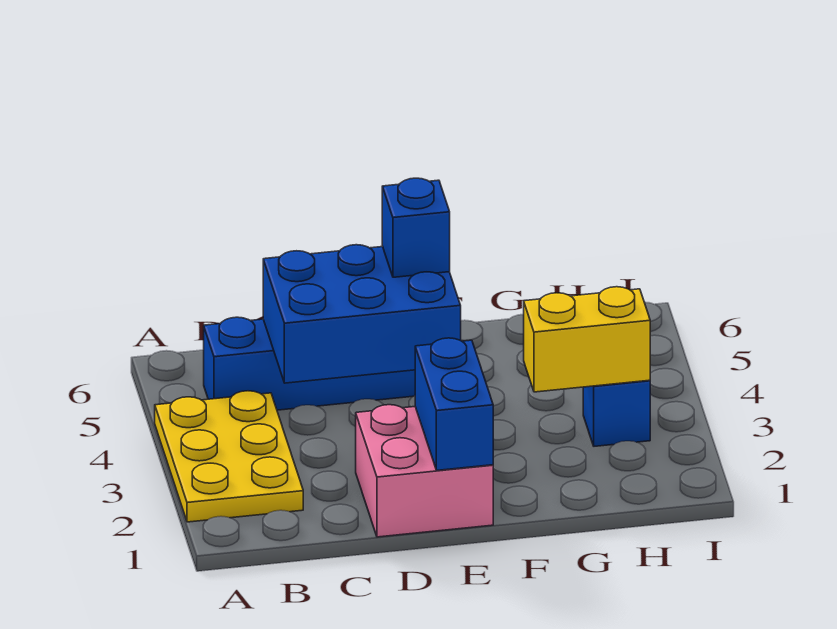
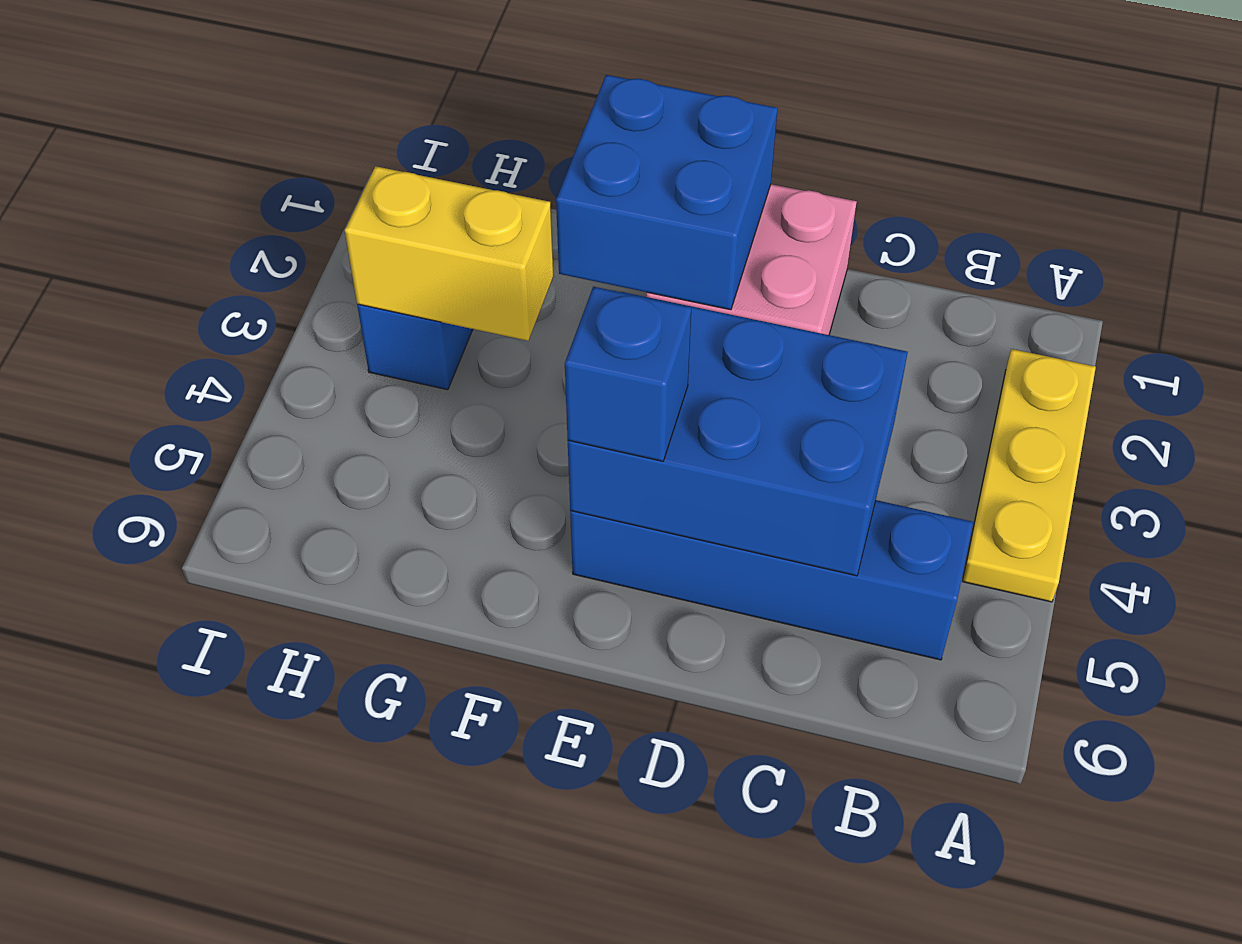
yellow plate A2:B4 level 1 -> yellow plate A2:A4 level 1
blue brick E1:E2 level 2 -> blue brick E1:F2 level 2

